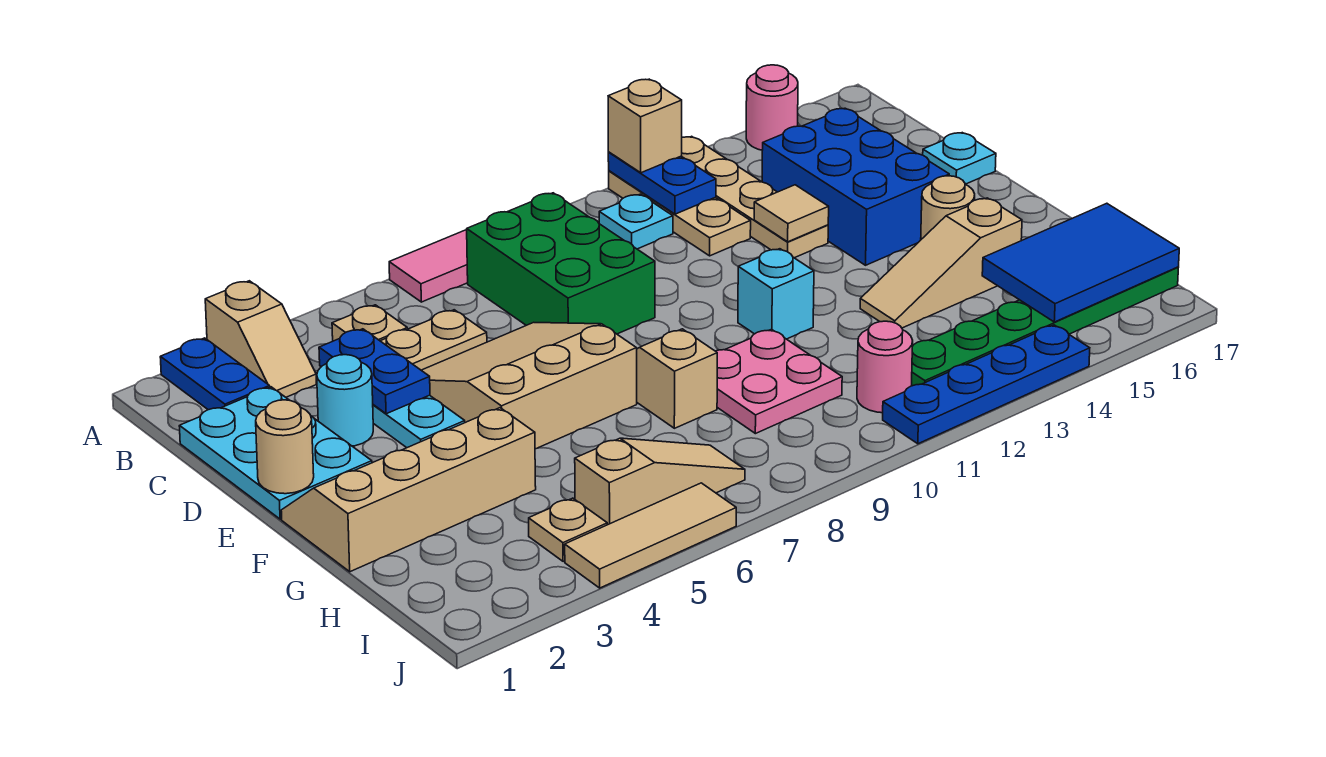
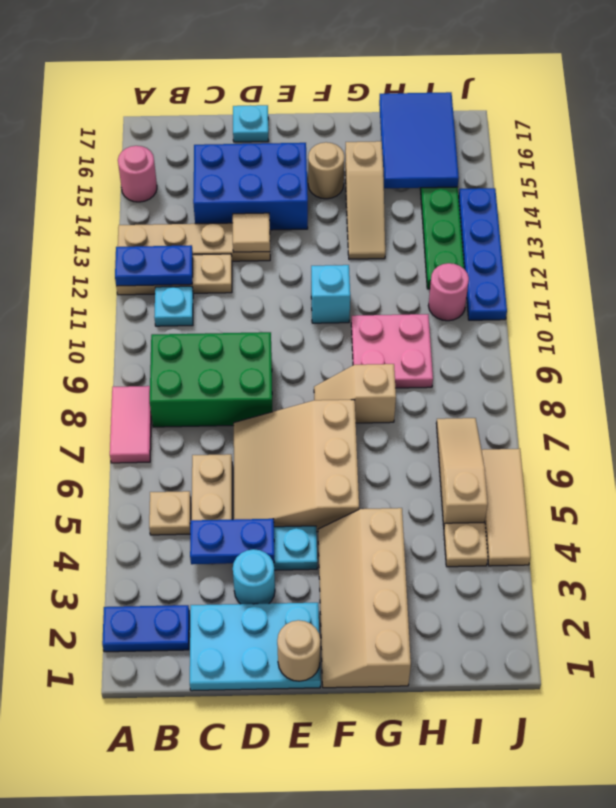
tan slope A3:B3 level 1 top A -> none
tan brick A12 level 3 -> none

